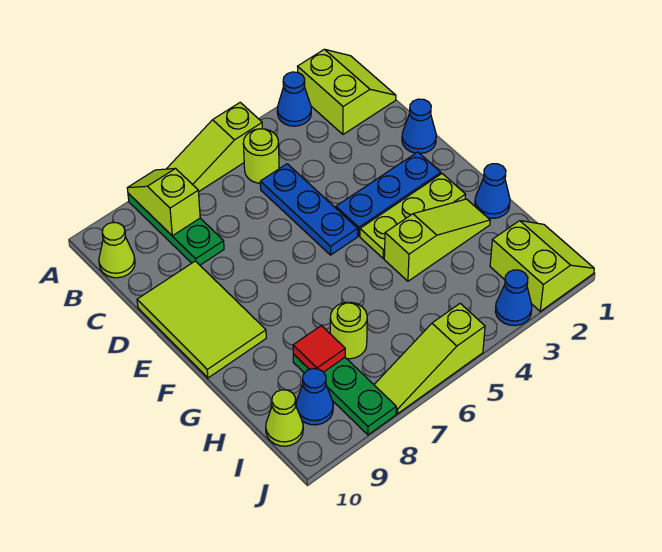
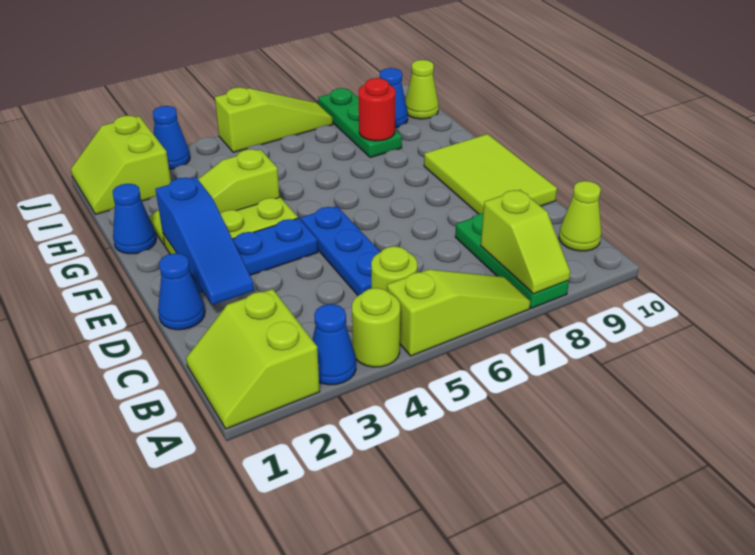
none -> blue slope D2:F2 level 2 top F
lime round brick H7 level 1 -> lime round brick A4 level 1
red tile H8 level 2 -> red round brick H8 level 2

